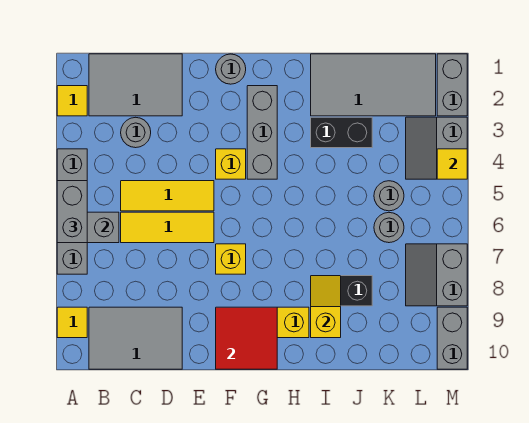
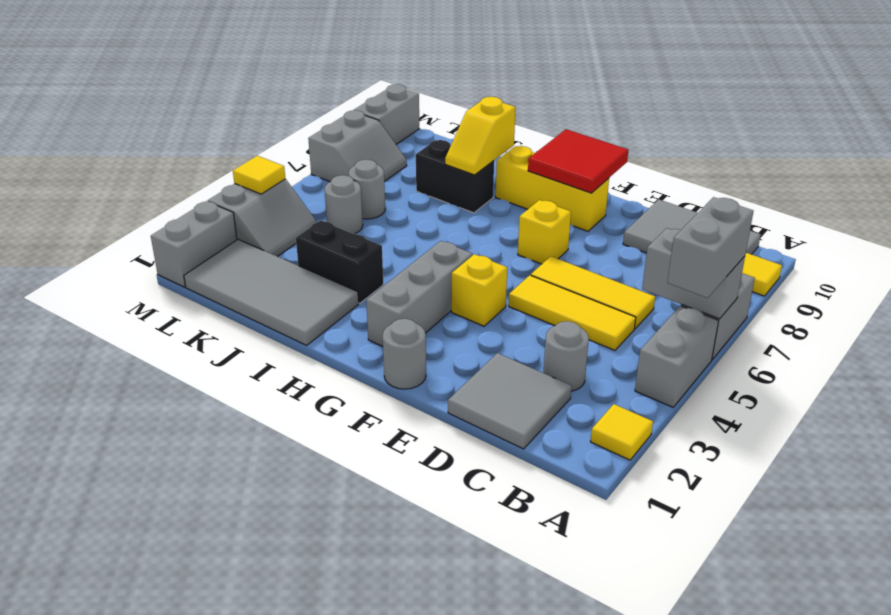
grey tile B1:D2 level 1 -> grey tile C1:D2 level 1

